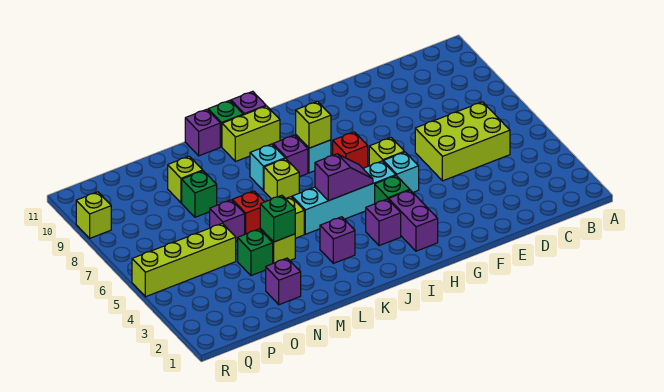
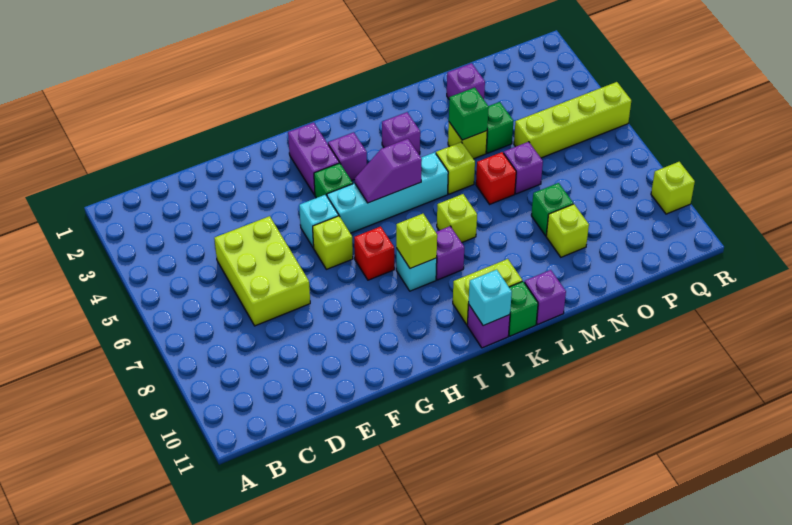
lime brick C5:E6 level 1 -> lime brick D5:E7 level 1
cyan brick K8 level 1 -> cyan brick J11 level 2

